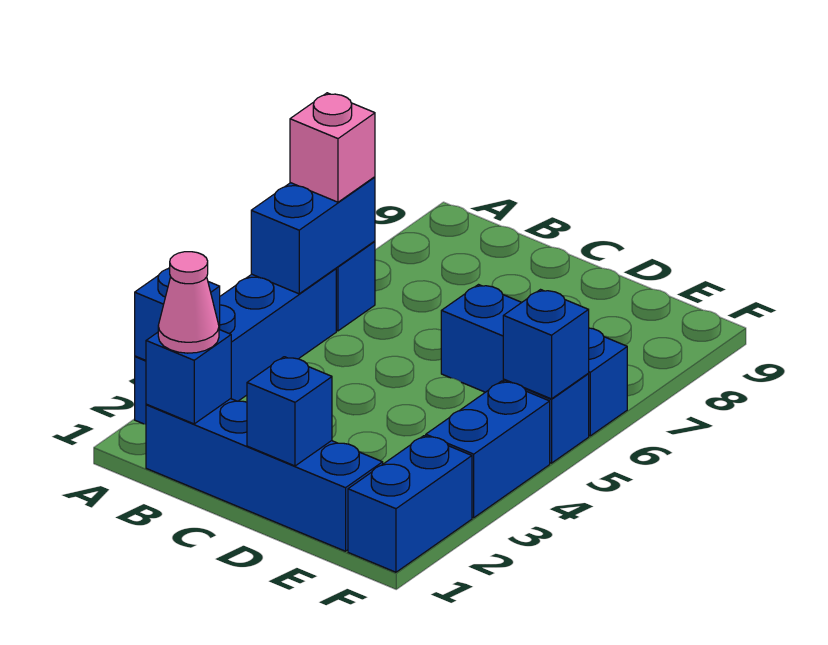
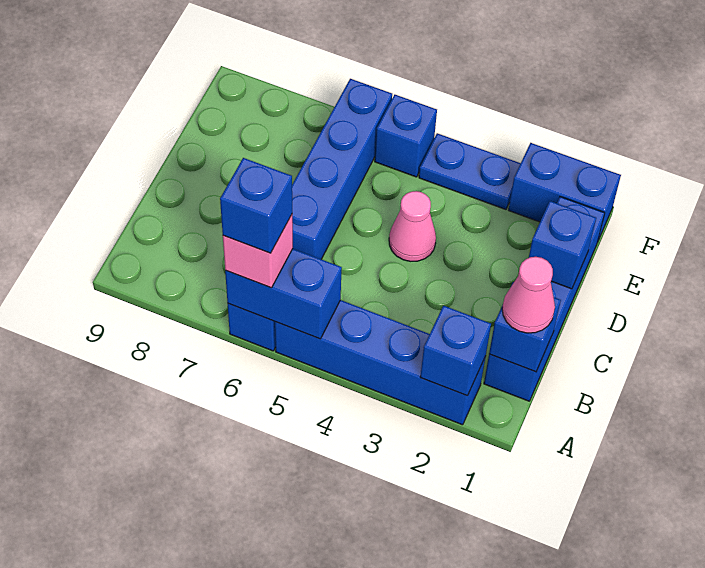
none -> pink cone D4 level 1
blue brick D6:F6 level 1 -> blue brick C6:F6 level 1
blue brick F3:F4 level 1 -> blue plate F3:F4 level 1
blue brick F5 level 2 -> blue brick A6 level 4

